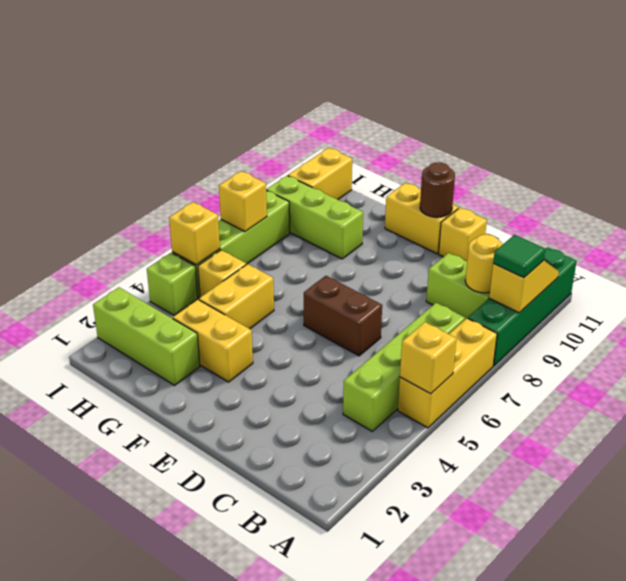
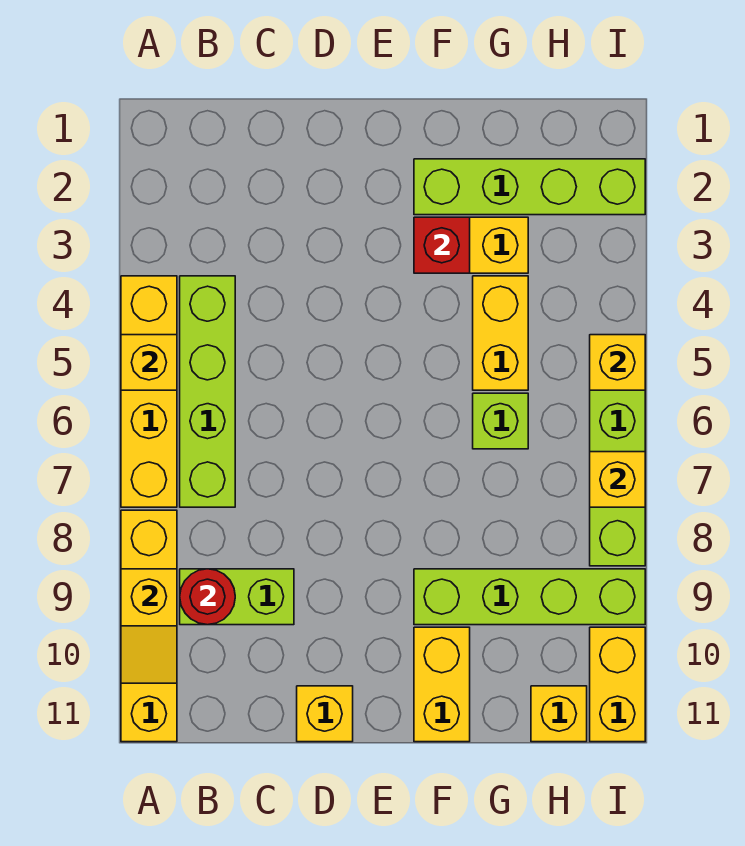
yellow brick A5:A7 level 1 -> yellow brick A4:A7 level 1
green brick A8:A11 level 1 -> yellow brick A8:A11 level 1
green tile A9 level 3 -> none
yellow round brick B9 level 2 -> red round brick B9 level 2
brown brick D6:E6 level 1 -> none
yellow brick E11:F11 level 1 -> yellow brick F10:F11 level 1
brown round brick E11 level 2 -> none
none -> red brick F3 level 2
lime brick G2:I2 level 1 -> lime brick F2:I2 level 1
lime brick G9:I9 level 1 -> lime brick F9:I9 level 1
yellow brick H5 level 1 -> yellow brick H11 level 1
lime brick I4 level 1 -> lime brick G6 level 1

